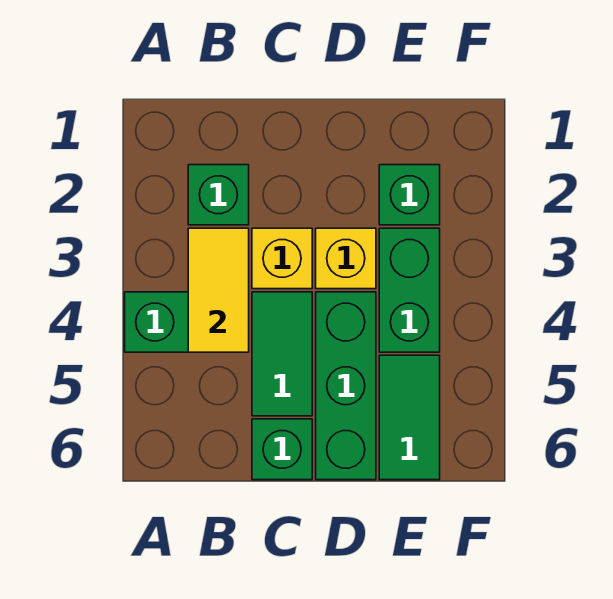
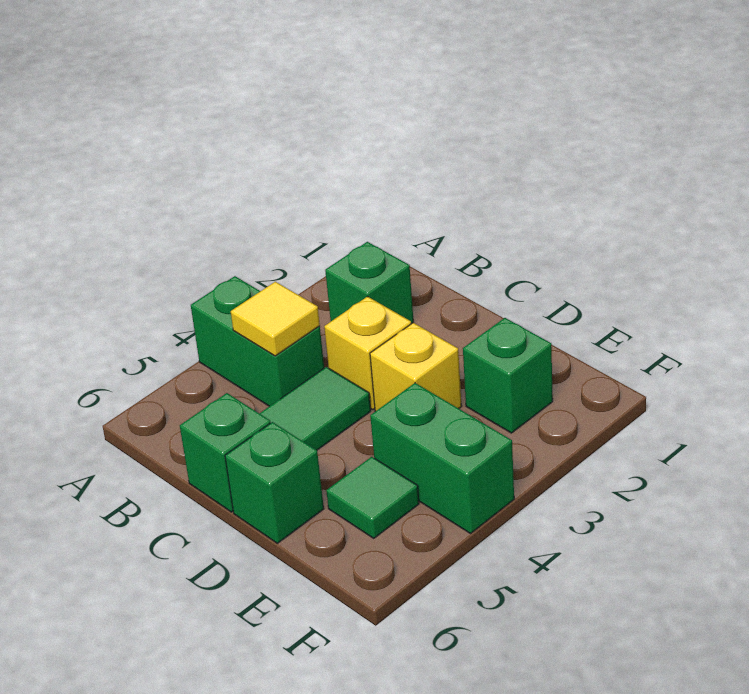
yellow tile B3:B4 level 2 -> yellow tile B4 level 2
green brick D4:D6 level 1 -> green brick D6 level 1
green brick E3:E4 level 1 -> green brick E4:F4 level 1
green tile E5:E6 level 1 -> green tile E5 level 1

